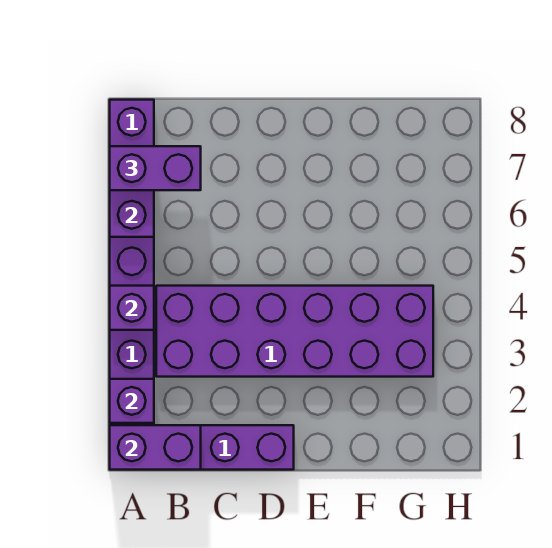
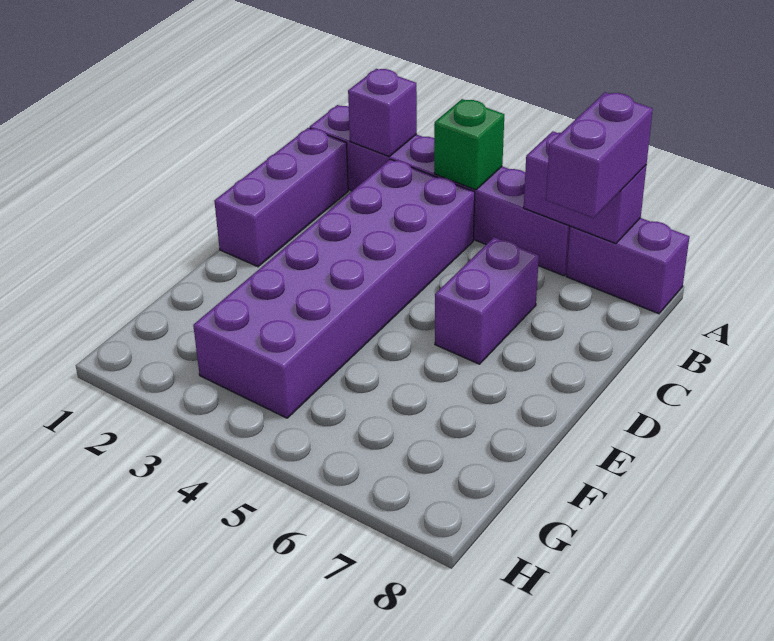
purple brick A1:B1 level 2 -> purple brick C6:D6 level 1
purple brick A4 level 2 -> green brick A4 level 2

